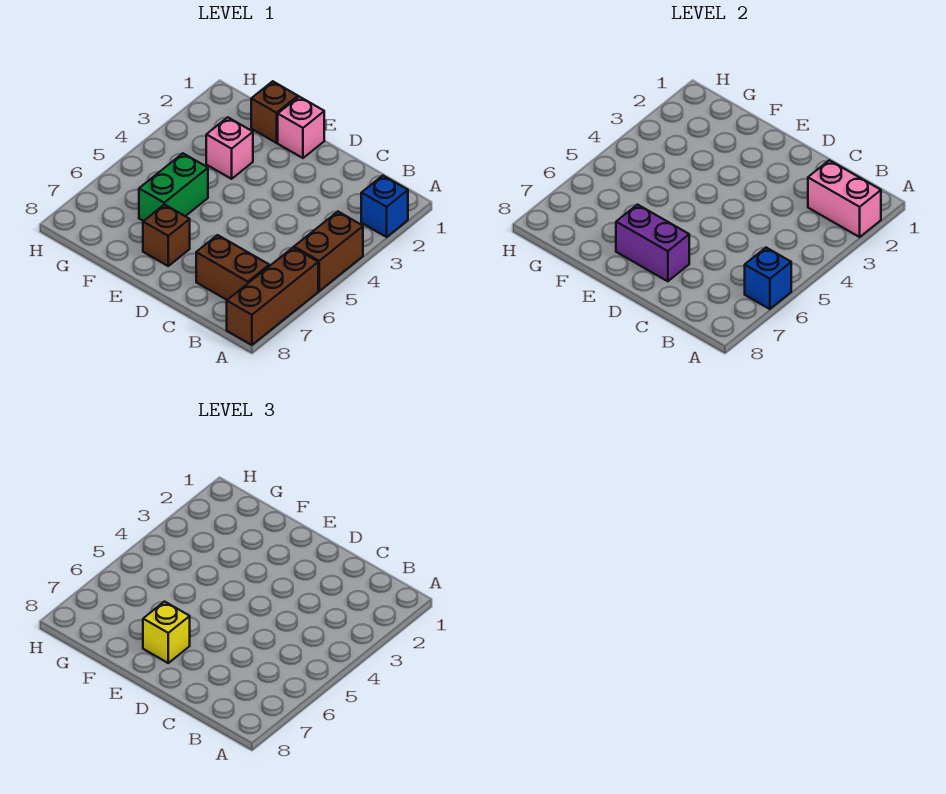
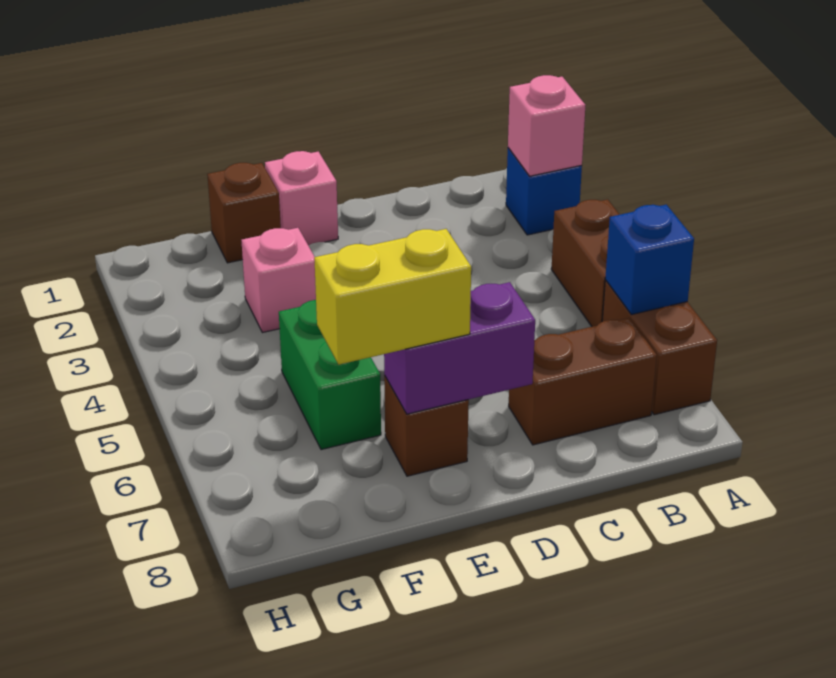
pink brick A2:B2 level 2 -> pink brick A2 level 2
brown brick A6:A8 level 1 -> brown brick A6:A7 level 1
yellow brick E7 level 3 -> yellow brick E7:F7 level 3

